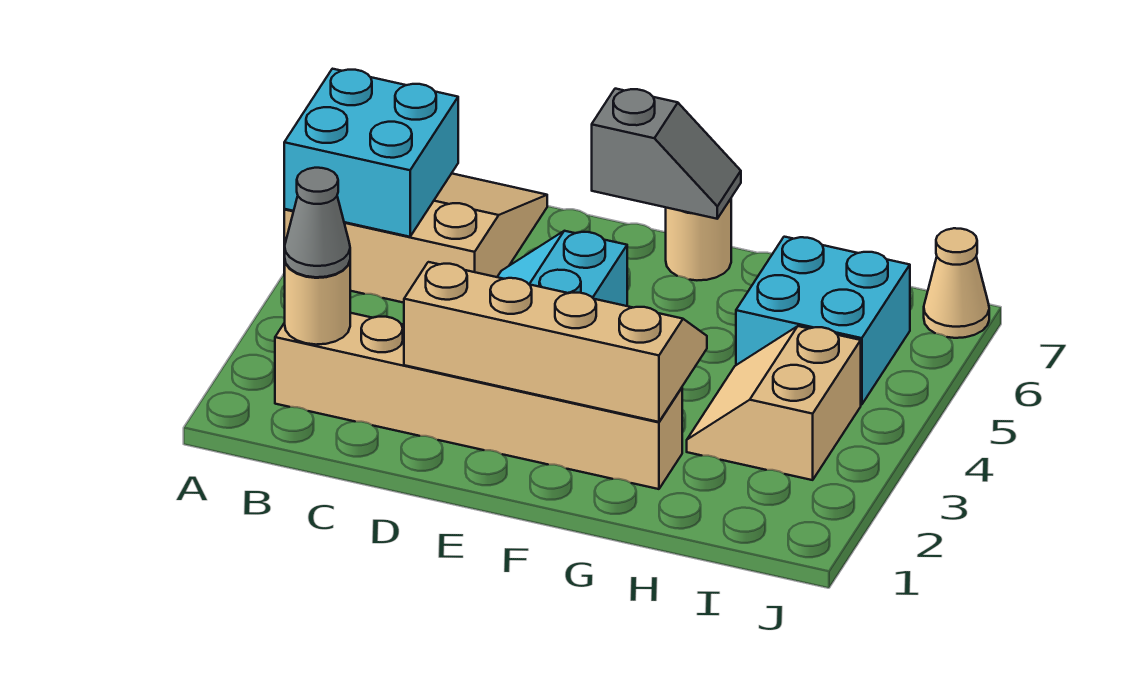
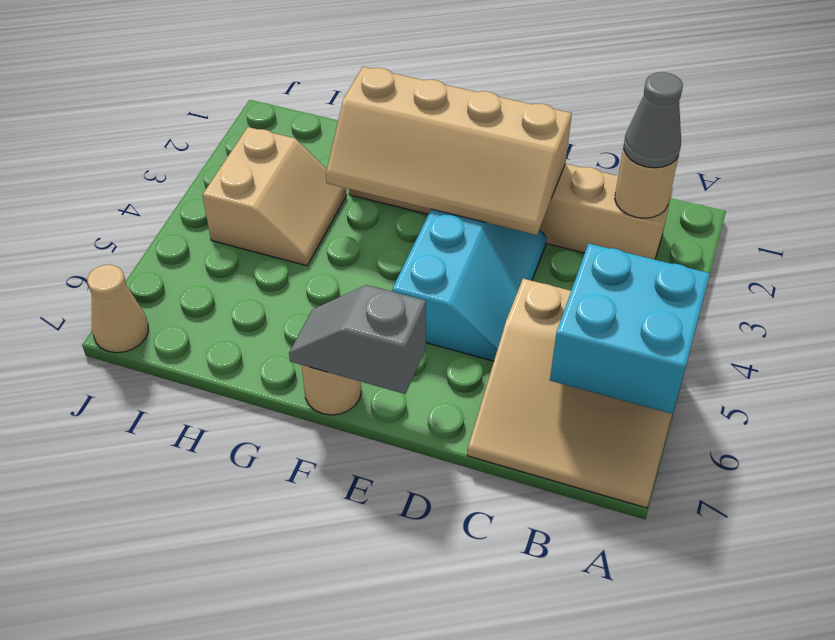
cyan brick H5:I6 level 1 -> none

